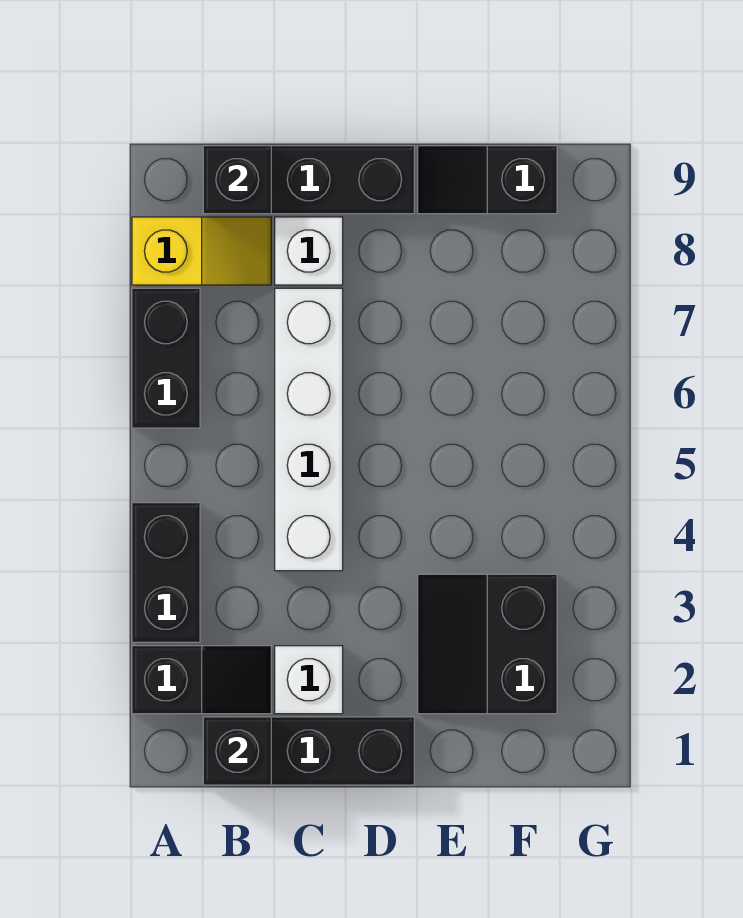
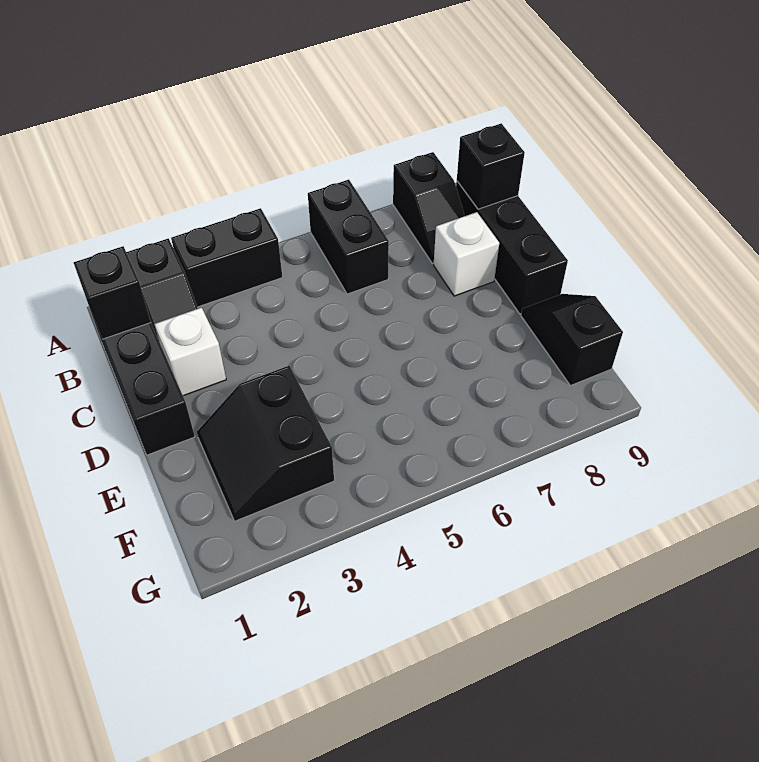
black brick A6:A7 level 1 -> black brick A6:B6 level 1
yellow slope A8:B8 level 1 top A -> black slope A8:B8 level 1 top A
white brick C4:C7 level 1 -> none
black slope E2:F3 level 1 top F -> black slope E2:F3 level 1 top 3

